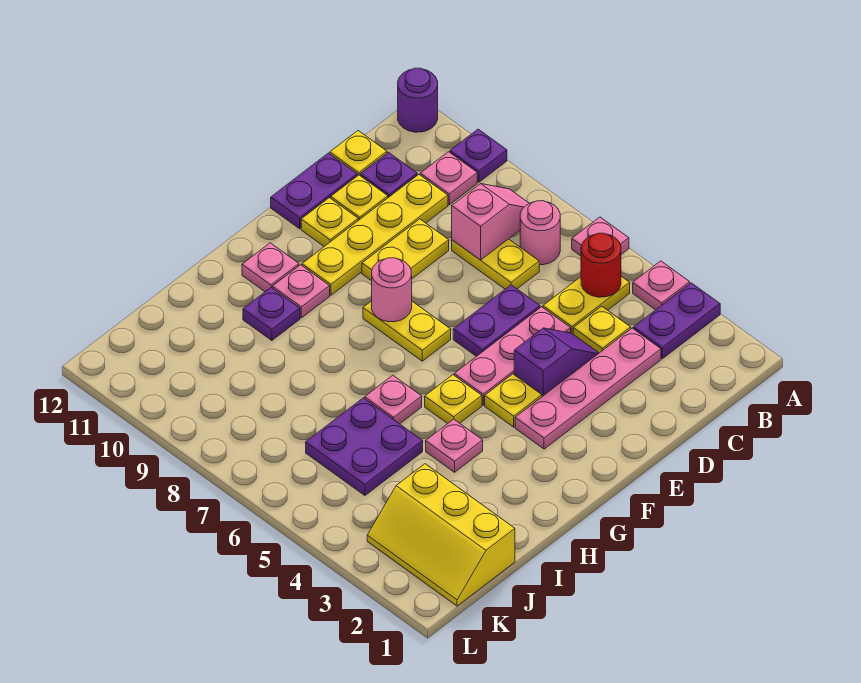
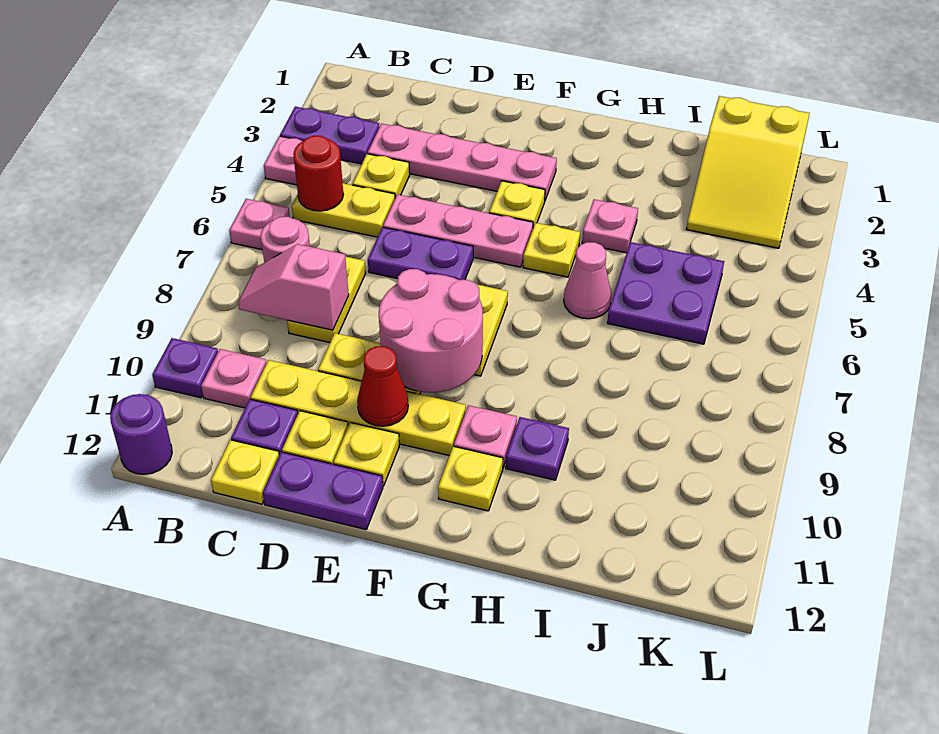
purple slope D4:E4 level 1 top E -> none
none -> red cone E10 level 2
pink round brick F8 level 2 -> pink round brick E8:F9 level 2
pink plate G11 level 1 -> yellow plate G11 level 1
pink plate H6 level 1 -> pink cone H6 level 1
yellow slope J1:K3 level 1 top J -> yellow slope J1:K3 level 1 top 1

